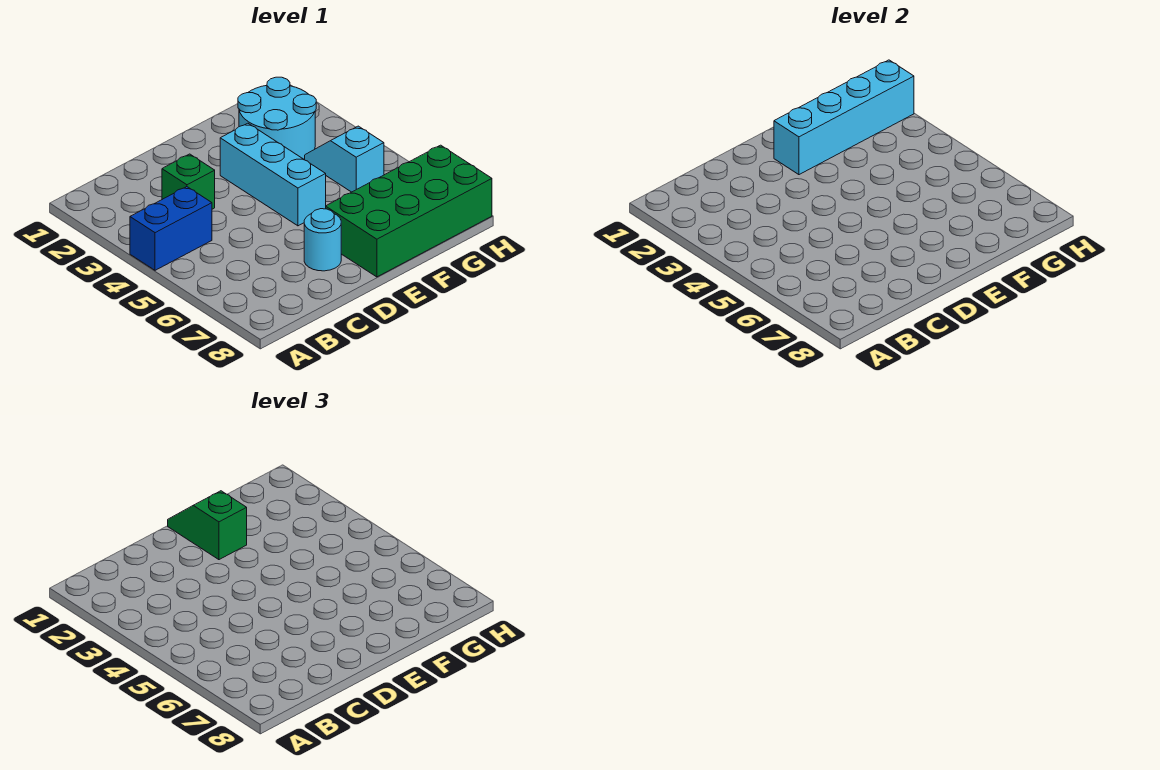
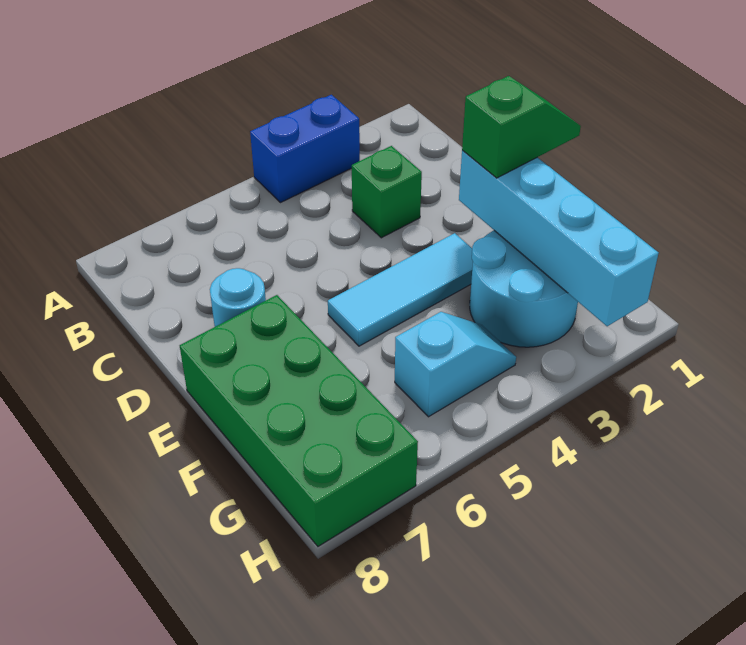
blue brick A4:B4 level 1 -> blue brick A3:A4 level 1
cyan brick E3:E5 level 1 -> cyan tile E3:E5 level 1

